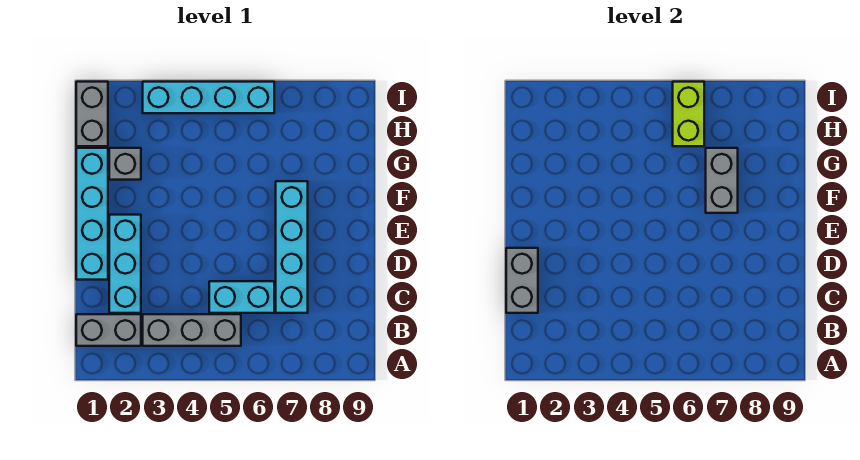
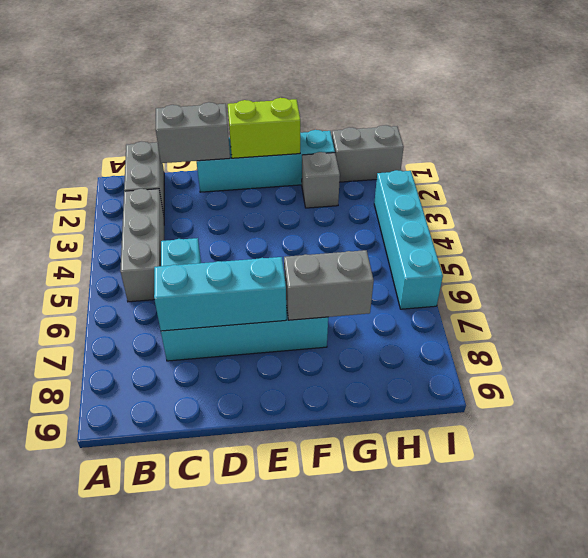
cyan brick C2:E2 level 1 -> cyan brick C7:E7 level 2
lime brick H6:I6 level 2 -> lime brick E1:F1 level 2

